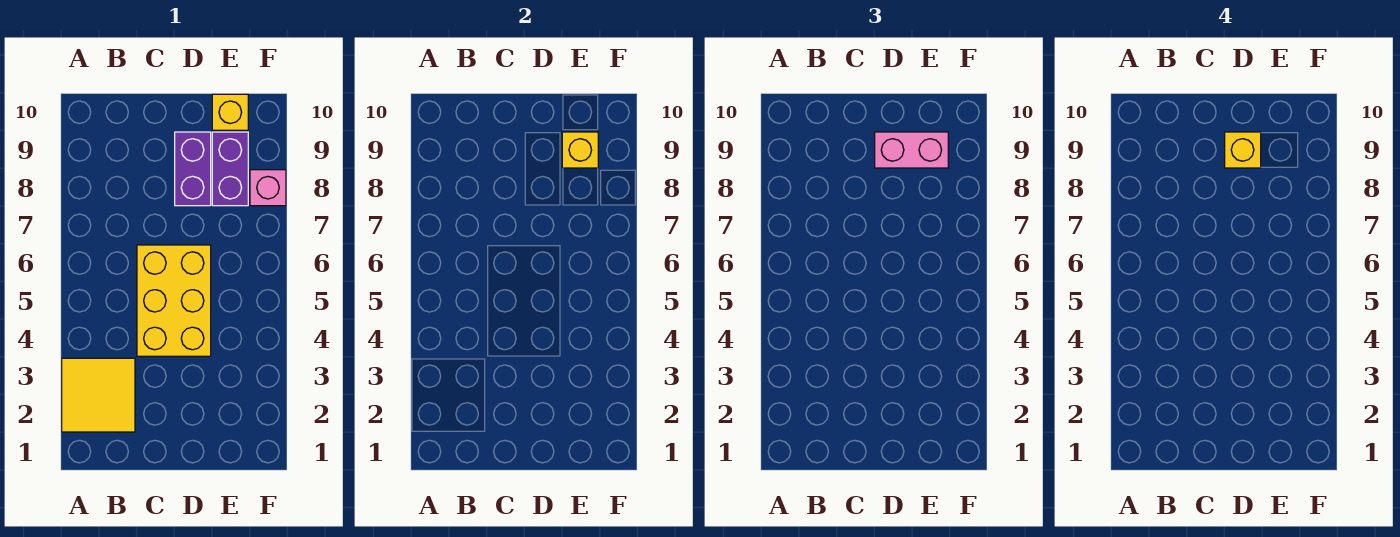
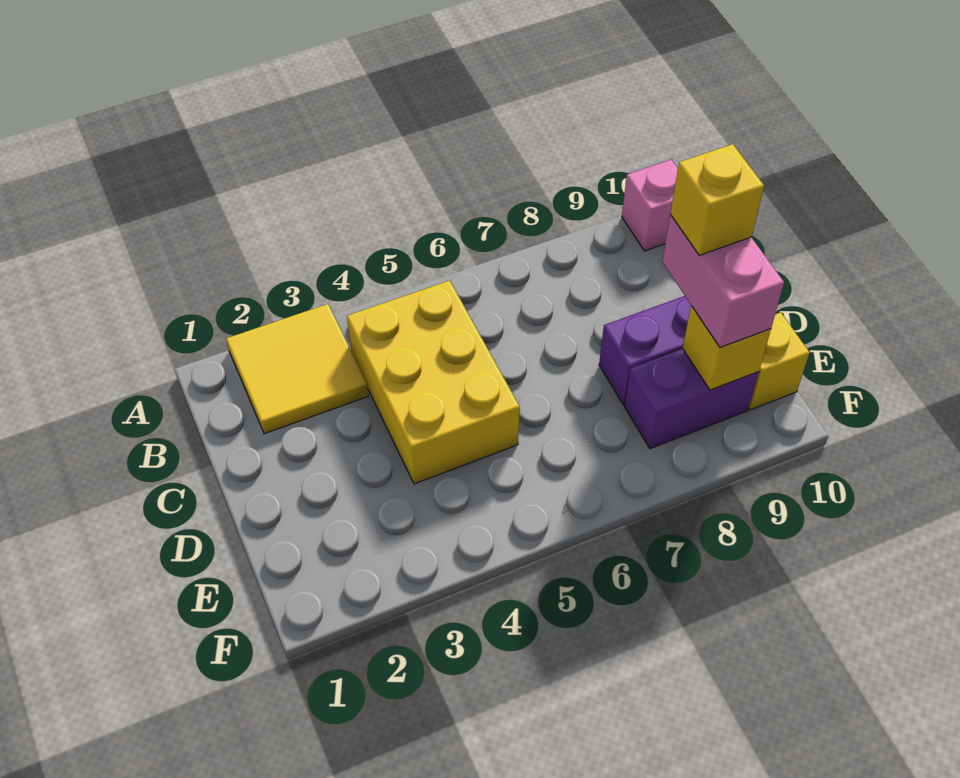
yellow brick C4:D6 level 1 -> yellow brick B4:D5 level 1
pink brick F8 level 1 -> pink brick A10 level 1

